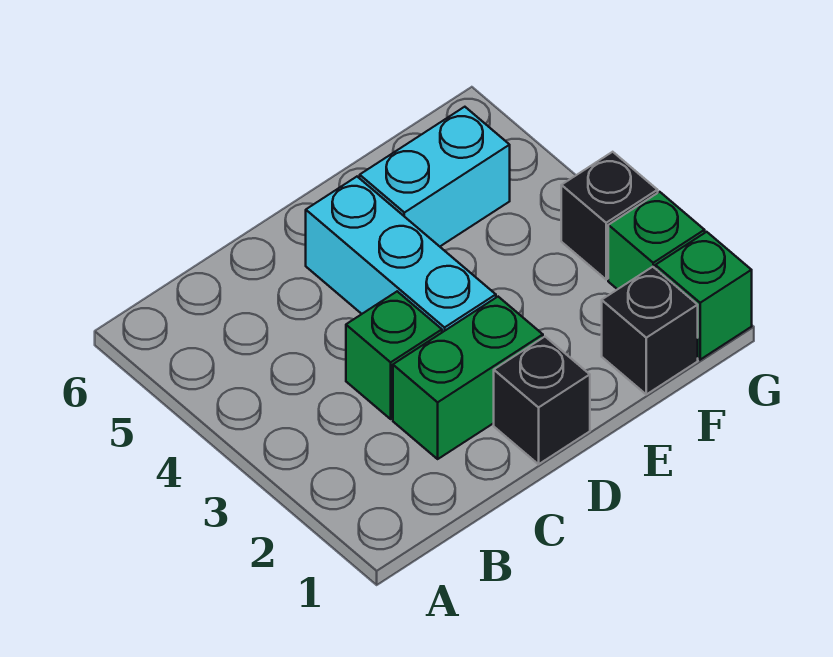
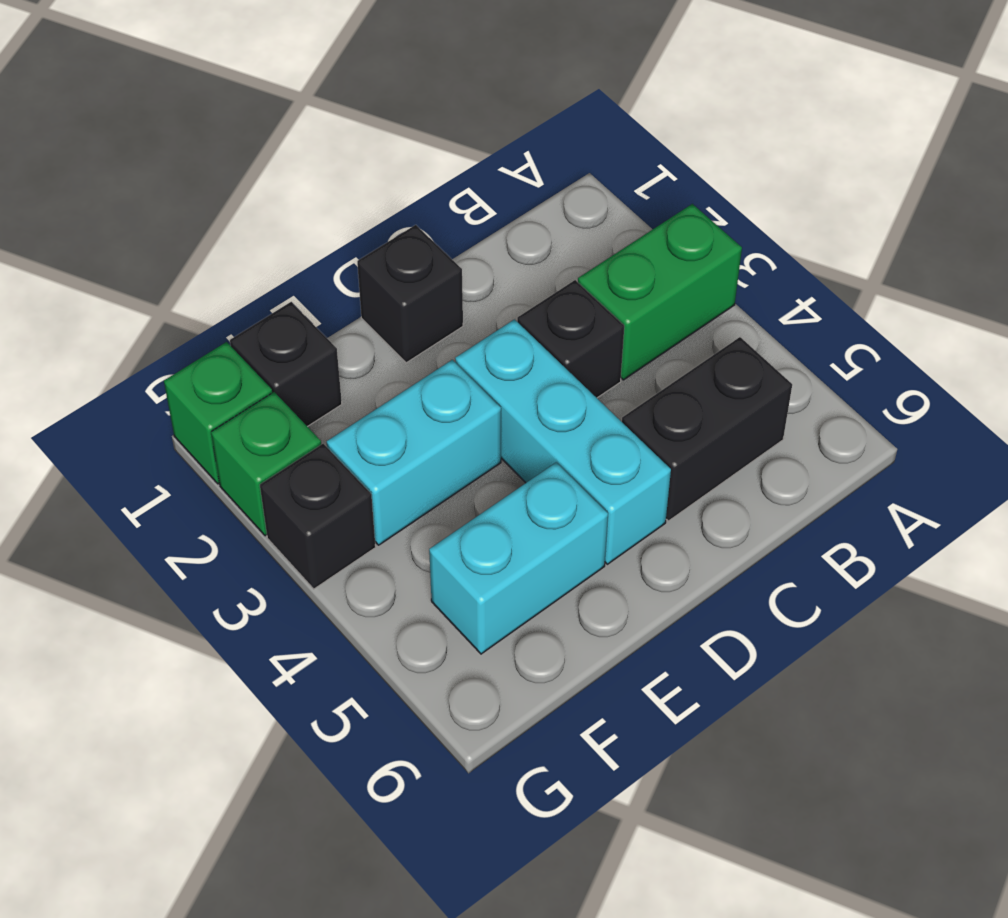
none -> black brick B5:C5 level 1
green brick C2:D2 level 1 -> green brick A3:B3 level 1
green brick C3 level 1 -> black brick C3 level 1
none -> cyan brick E3:F3 level 1

